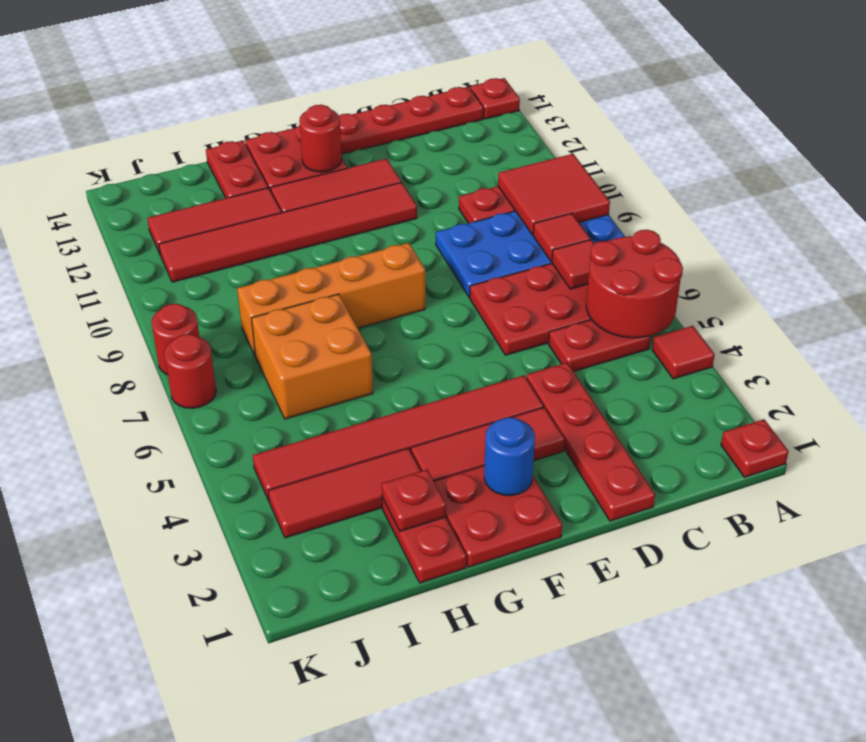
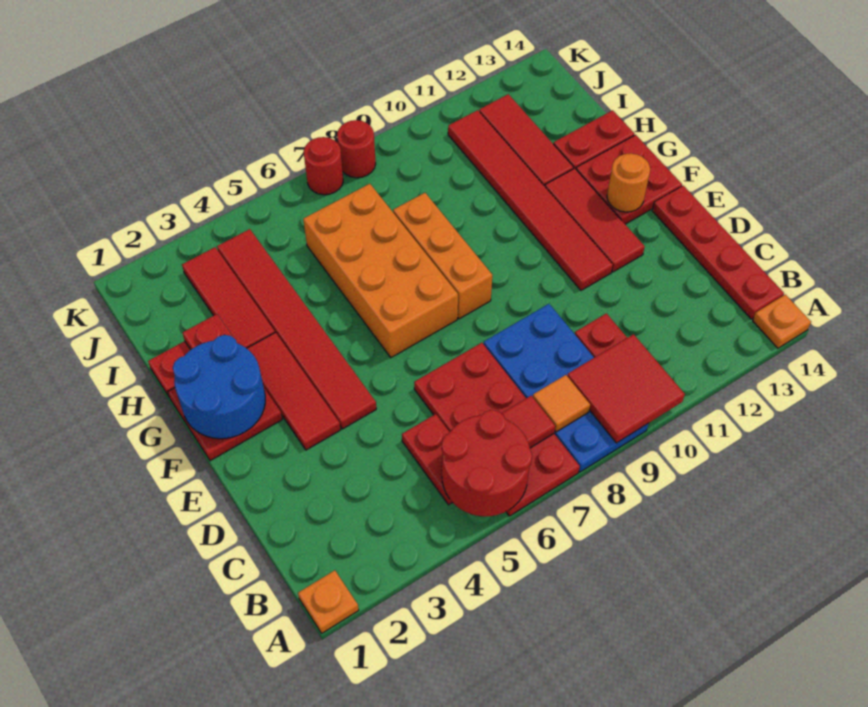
red plate A1 level 1 -> orange plate A1 level 1
red tile A4 level 1 -> none
red plate A14 level 1 -> orange plate A14 level 1
red tile B8 level 2 -> orange tile B8 level 2
red plate D1:D4 level 1 -> none
blue round brick F2 level 2 -> blue round brick F1:G2 level 2
orange brick F8:I8 level 1 -> orange brick F8:H8 level 1
red round brick F13 level 2 -> orange round brick F13 level 2
orange brick H6:I7 level 1 -> orange brick F6:I7 level 1

